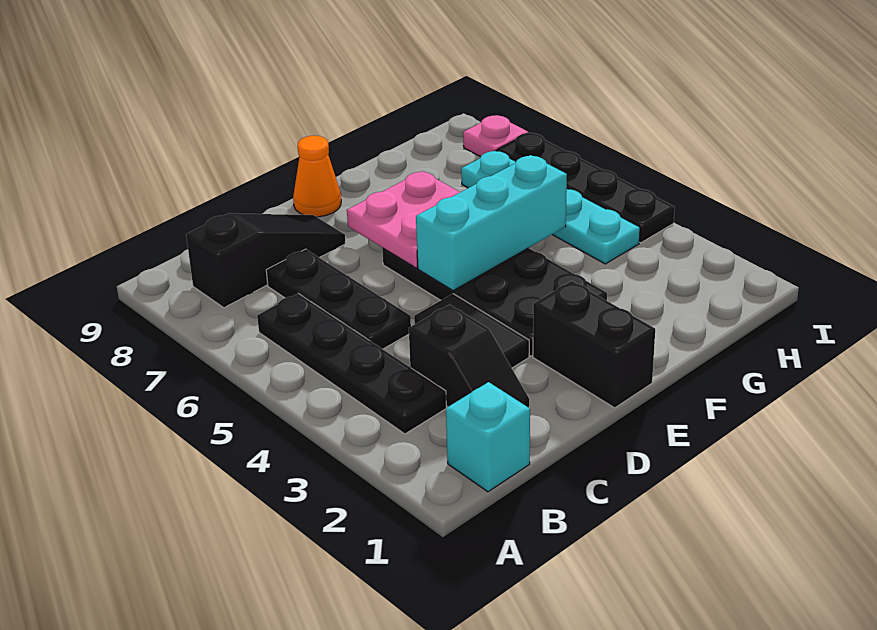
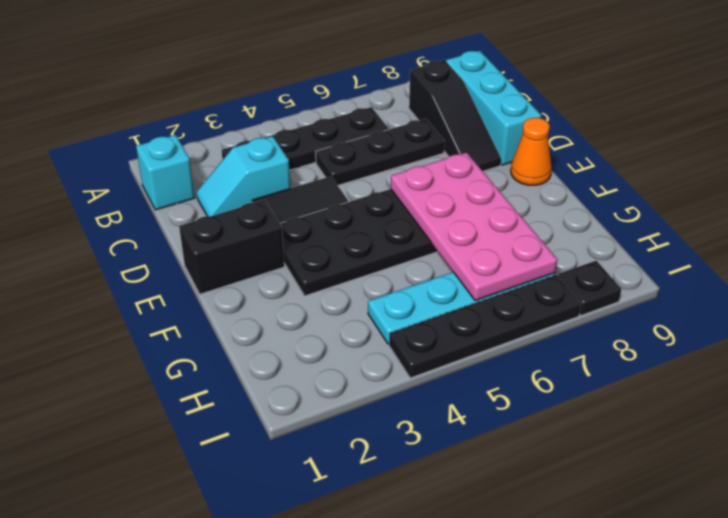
black slope C2:C3 level 1 top 3 -> cyan slope C2:C3 level 1 top 3
cyan brick E5:G5 level 2 -> cyan brick B9:D9 level 1
pink plate E6:F7 level 2 -> pink plate E6:H7 level 2
pink plate I8 level 1 -> black plate I8 level 1

